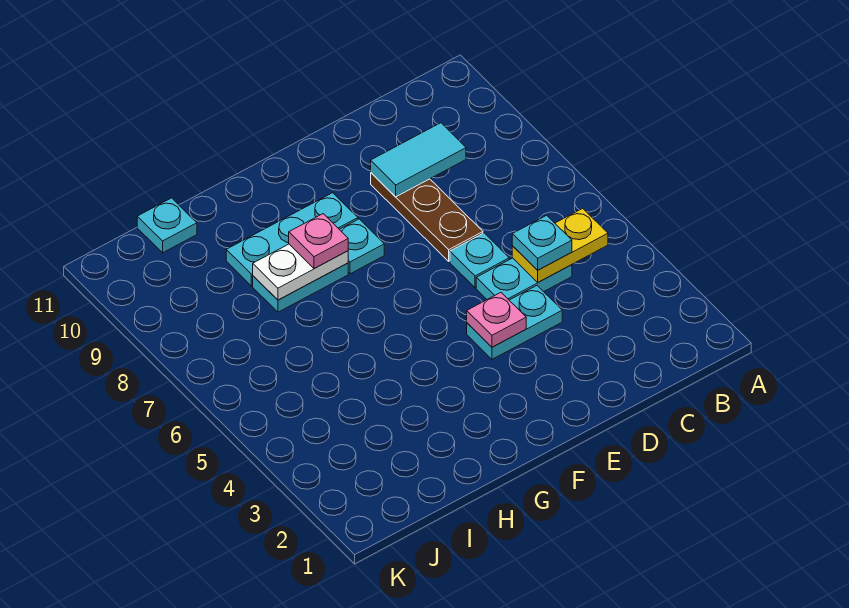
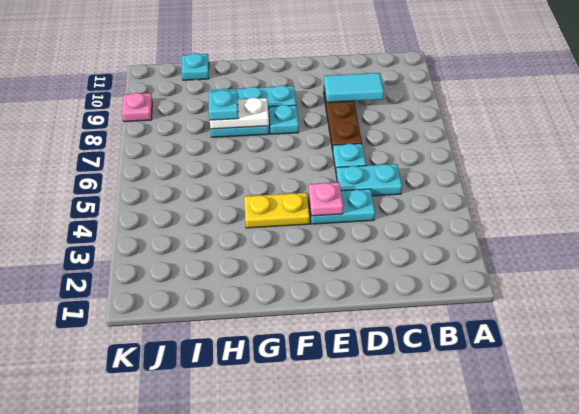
yellow plate B5:C5 level 2 -> yellow plate F4:G4 level 1
cyan plate C5 level 3 -> cyan plate H8 level 3
pink plate G8 level 3 -> pink plate K9 level 1

